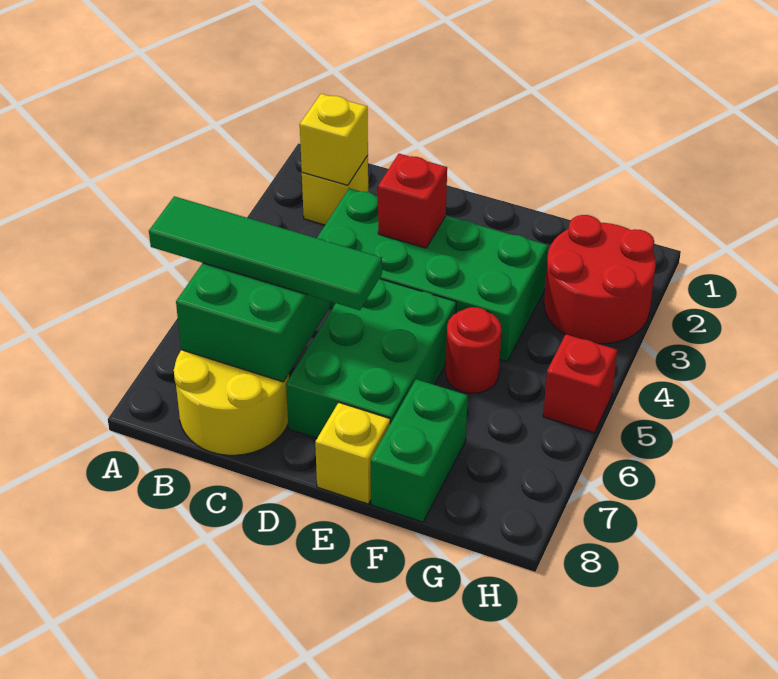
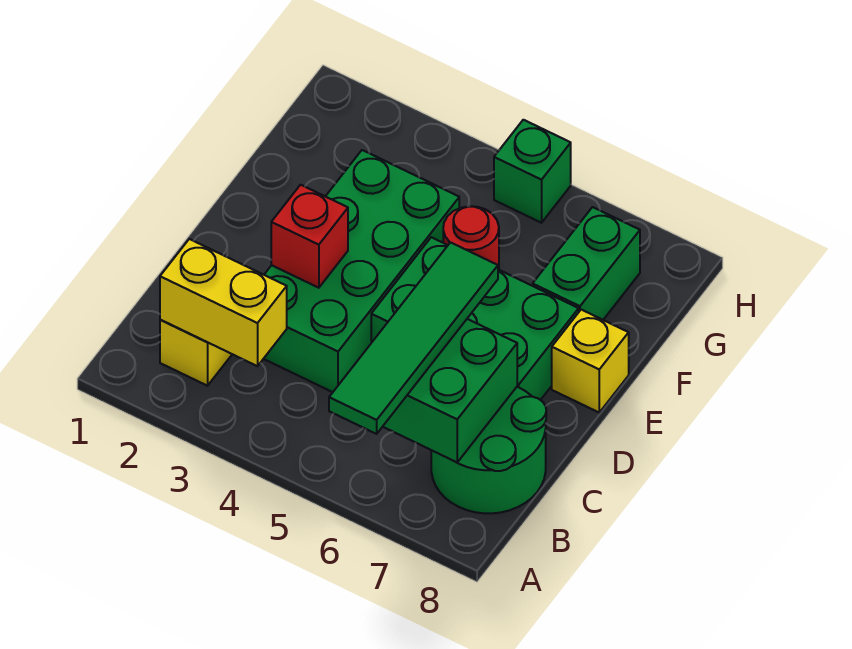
yellow brick B2 level 2 -> yellow brick B2:B3 level 2
yellow round brick B7:C8 level 1 -> green round brick B7:C8 level 1
green brick F7:F8 level 1 -> green brick F7:G7 level 1
red round brick G2:H3 level 1 -> none
red brick H5 level 1 -> green brick H5 level 1

